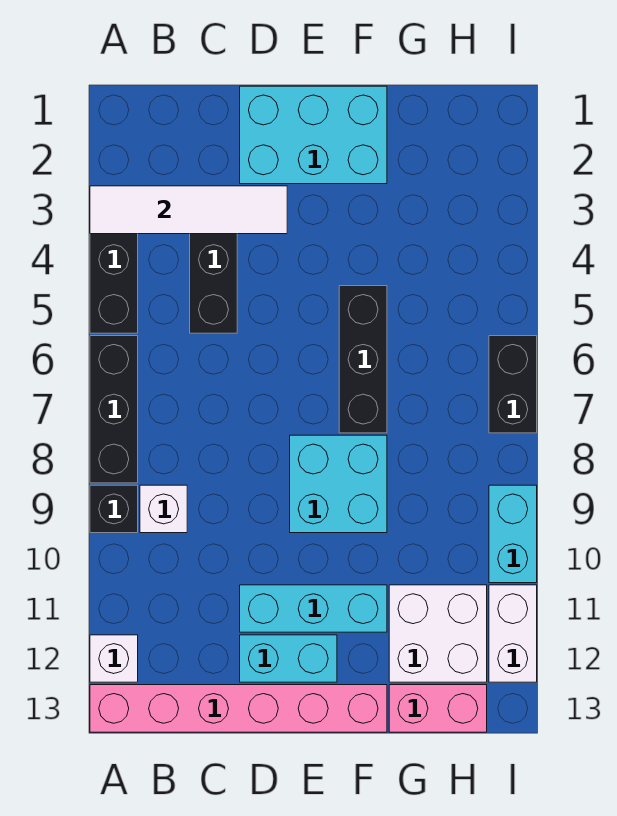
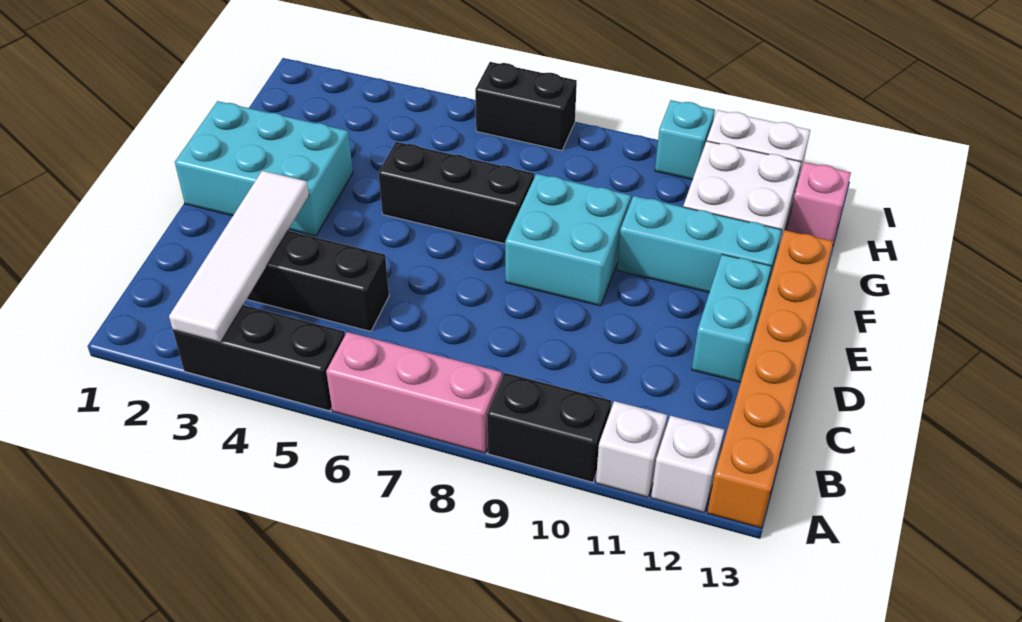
black brick A6:A8 level 1 -> pink brick A6:A8 level 1
black brick A9 level 1 -> black brick A9:A10 level 1
pink brick A13:F13 level 1 -> orange brick A13:F13 level 1
white brick B9 level 1 -> white brick A11 level 1
cyan brick D1:F2 level 1 -> cyan brick E1:F3 level 1
cyan brick D11:F11 level 1 -> cyan brick F10:F12 level 1
pink brick G13:H13 level 1 -> pink brick H13 level 1
cyan brick I9:I10 level 1 -> cyan brick I10 level 1

